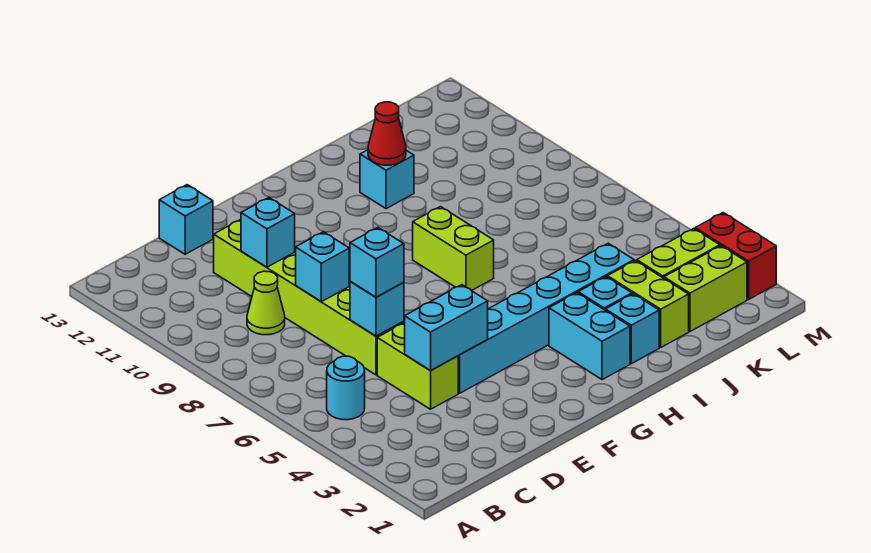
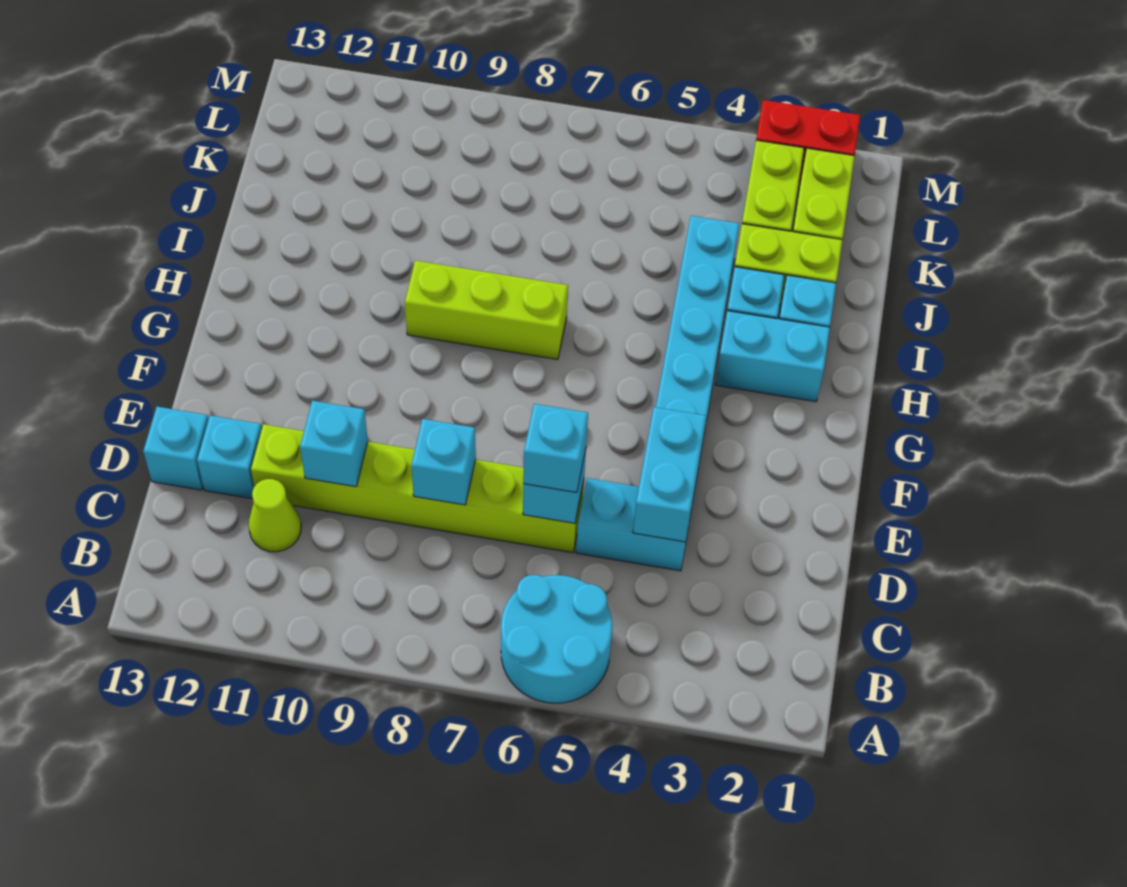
cyan round brick B5 level 1 -> cyan round brick A5:B6 level 1
lime cone C9 level 1 -> lime cone C11 level 1
lime brick D4:D5 level 1 -> cyan brick D4:D5 level 1
lime brick H7:H8 level 1 -> lime brick H7:H9 level 1
cyan brick I11 level 1 -> cyan brick D12 level 1
red cone I11 level 2 -> none

